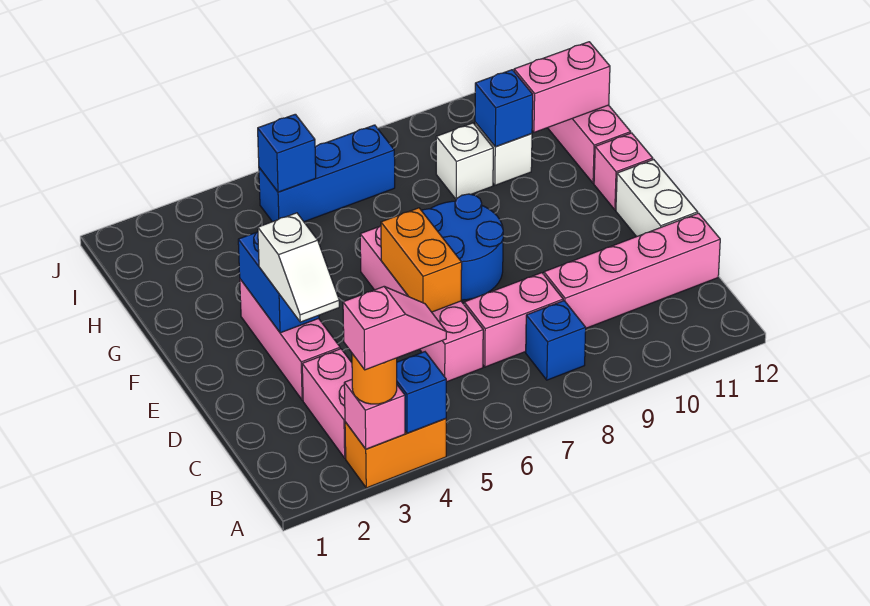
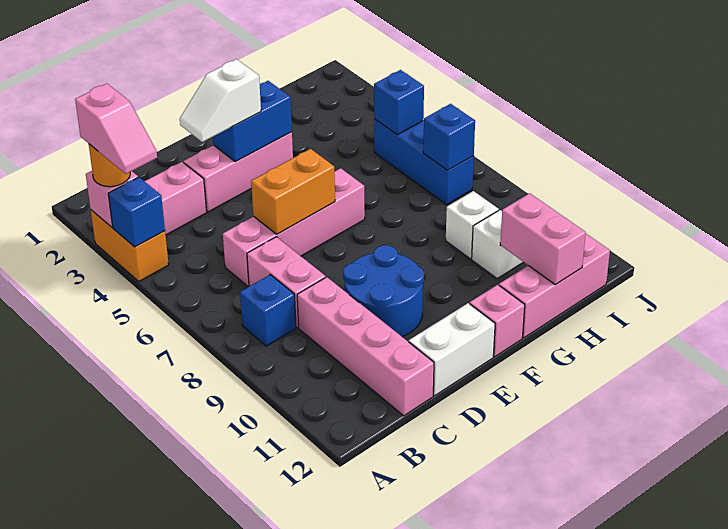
blue round brick E7:F8 level 1 -> blue round brick D9:E10 level 1
blue brick H10 level 2 -> blue brick I7 level 2

